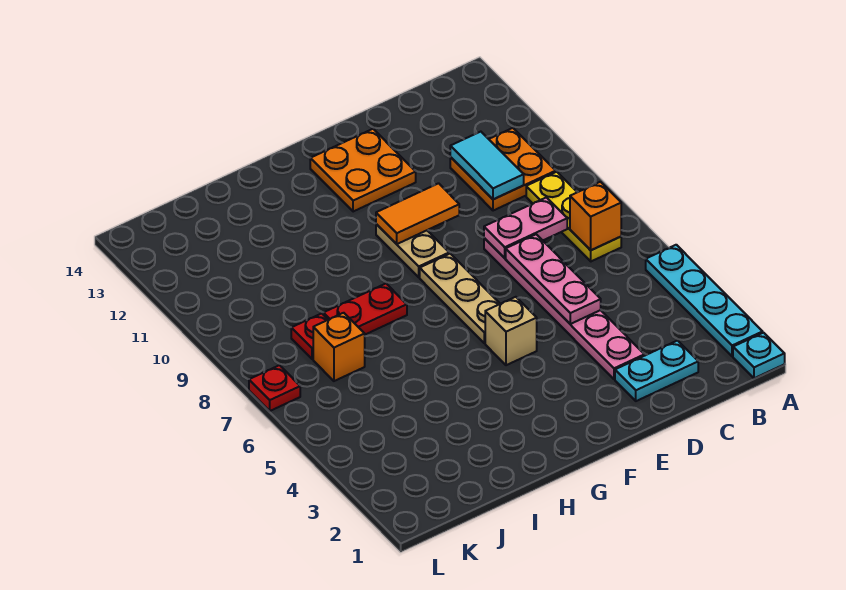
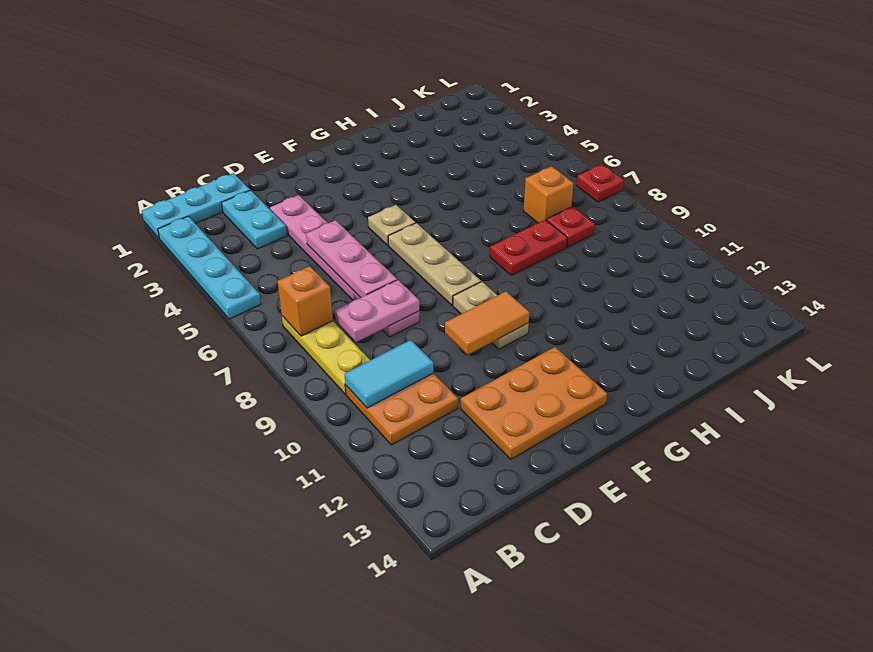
cyan plate A1 level 1 -> cyan plate A1:C1 level 1
cyan plate C2:D2 level 1 -> cyan plate C2:C3 level 1
cyan tile C10:C11 level 2 -> cyan tile B10:C10 level 2
orange plate E12:F13 level 1 -> orange plate D12:F13 level 1
tan brick F5 level 1 -> tan plate F5 level 1

